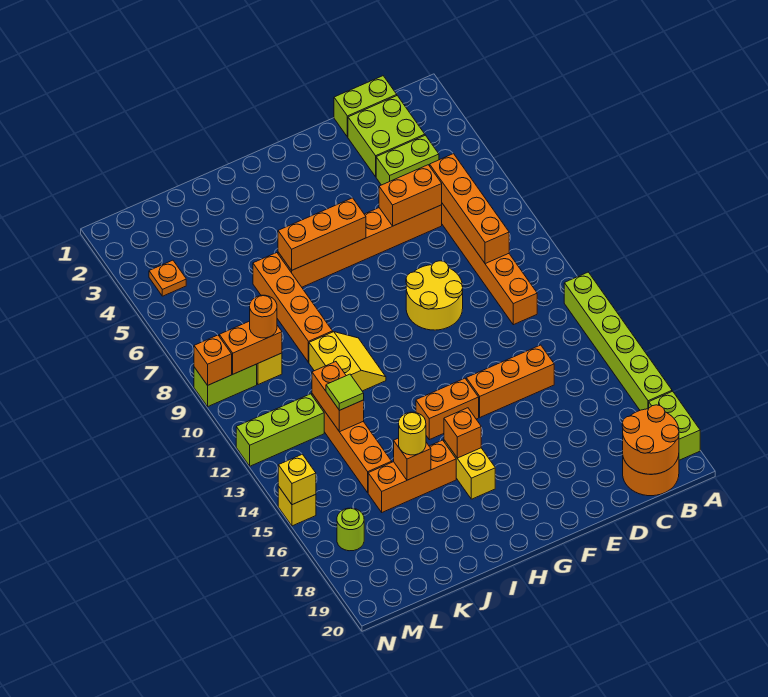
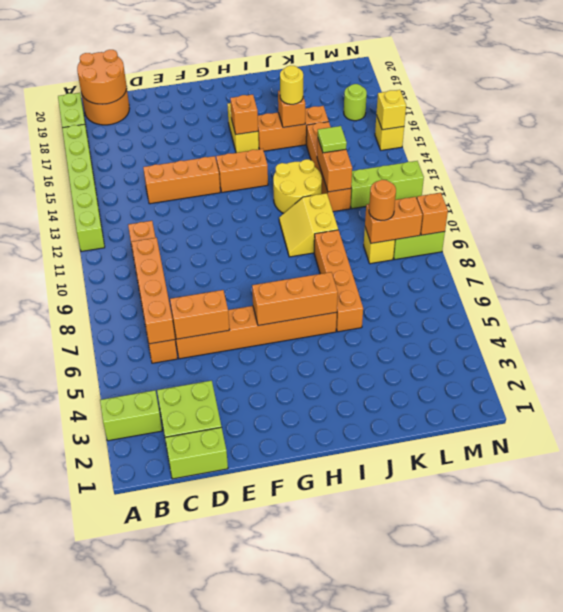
lime brick C4:D4 level 1 -> lime brick A3:B3 level 1
yellow round brick E9:F10 level 1 -> yellow round brick I12:J13 level 1
orange plate M4 level 1 -> none

